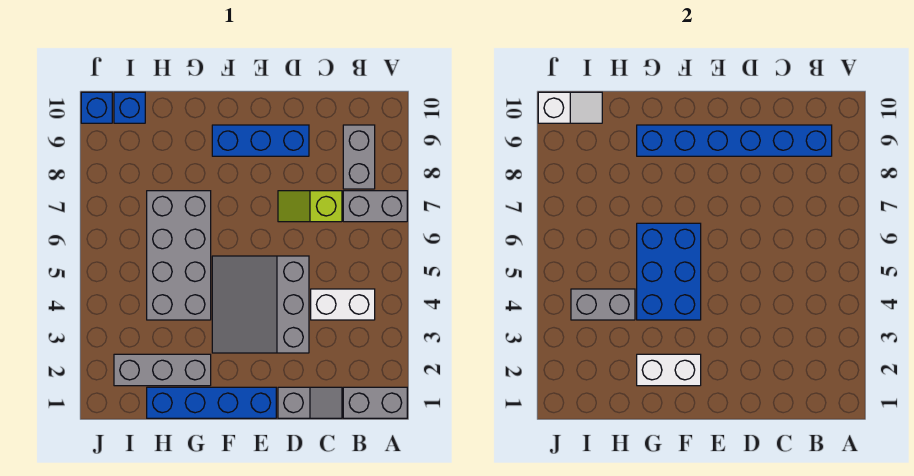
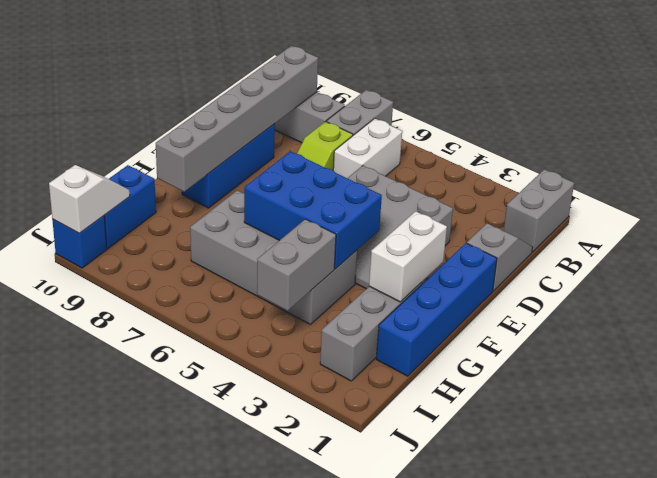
white brick B4:C4 level 1 -> white brick B6:C6 level 1
blue brick B9:G9 level 2 -> grey brick B9:G9 level 2
blue brick I10 level 1 -> blue brick H10:I10 level 1

